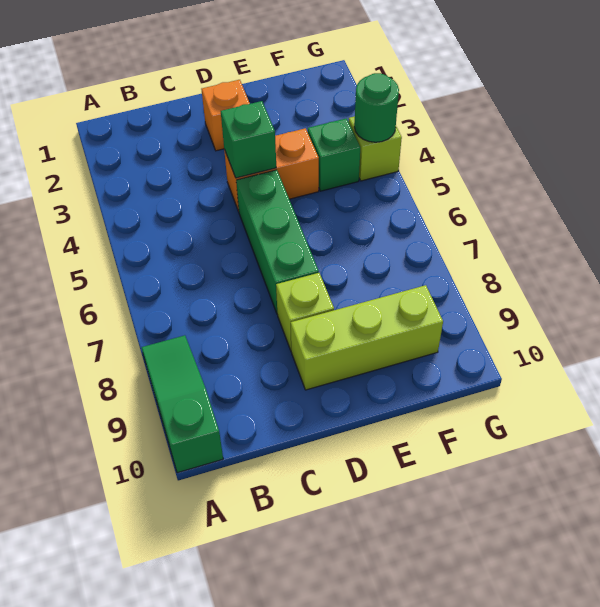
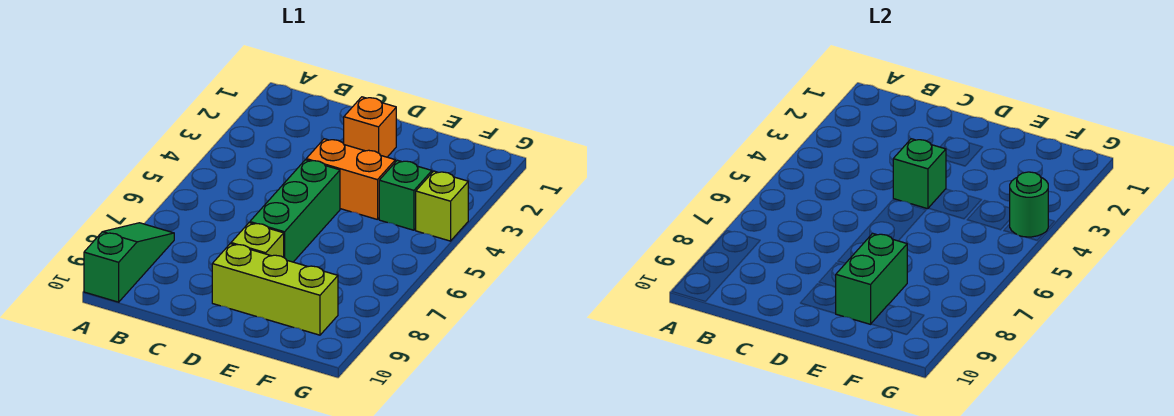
none -> green brick E8:E9 level 2

